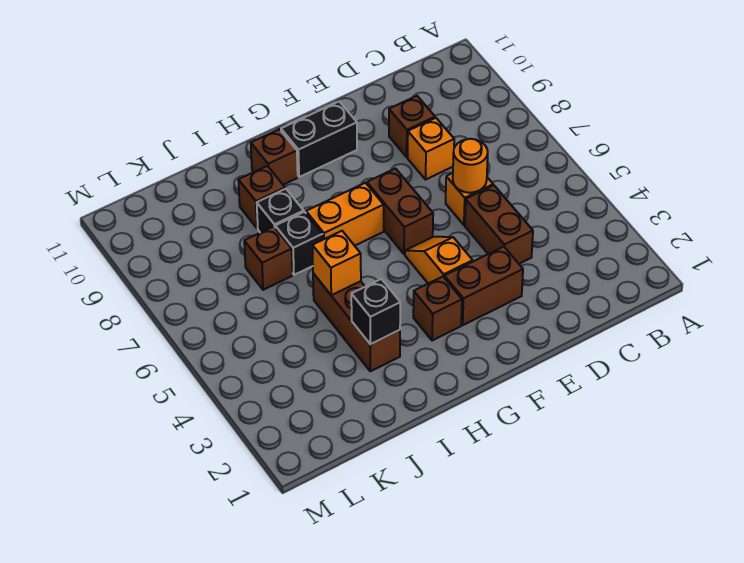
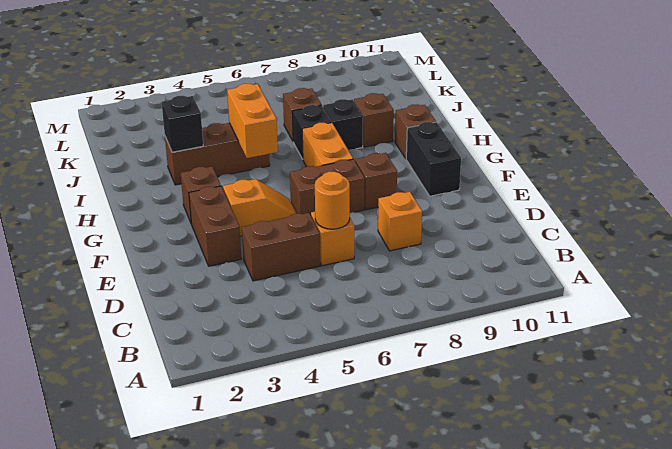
brown brick D9 level 1 -> brown brick F8 level 1
orange brick I5 level 2 -> orange brick H5:I5 level 2

